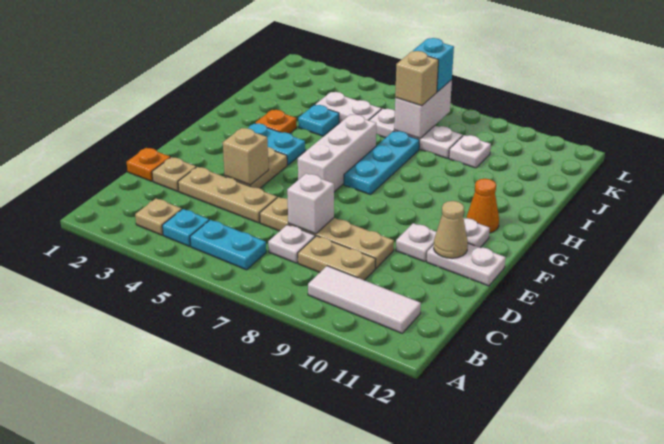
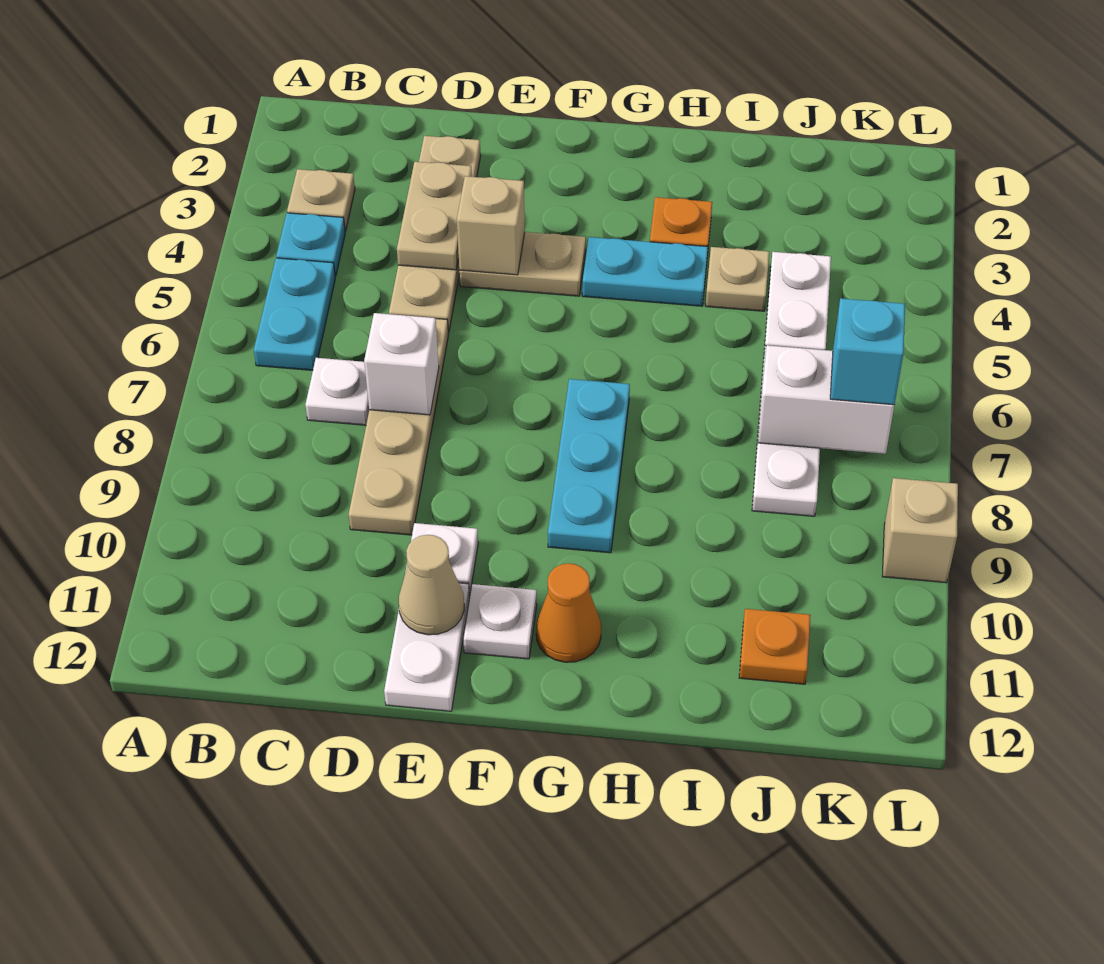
white tile B9:B11 level 1 -> none
tan plate C8:C9 level 1 -> tan plate D3:D4 level 2
orange plate D1 level 1 -> orange plate J11 level 1
white brick F6:H6 level 1 -> none
cyan plate G3:G4 level 1 -> cyan plate G4:H4 level 1
cyan plate G7:I7 level 1 -> cyan plate G7:G9 level 1
cyan plate I4 level 1 -> tan plate I4 level 1
tan brick J7 level 3 -> tan brick L9 level 1
white plate J9 level 1 -> none

